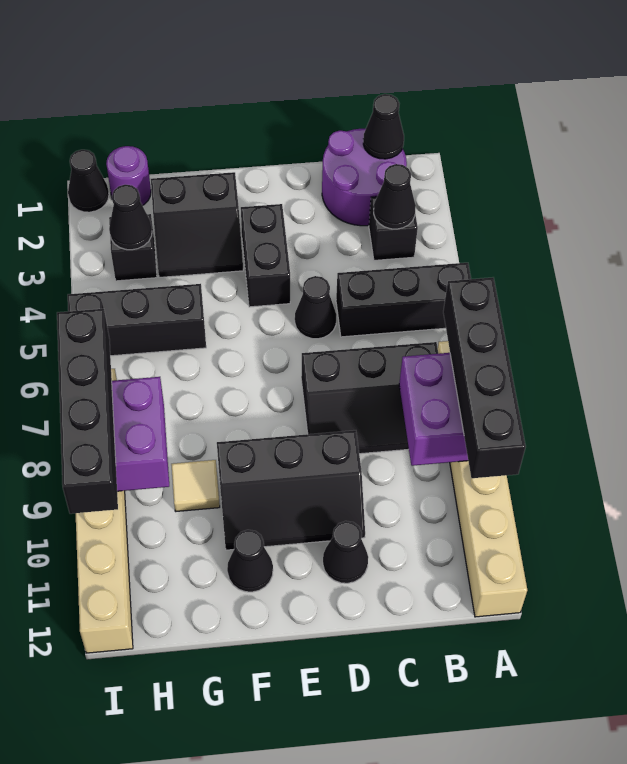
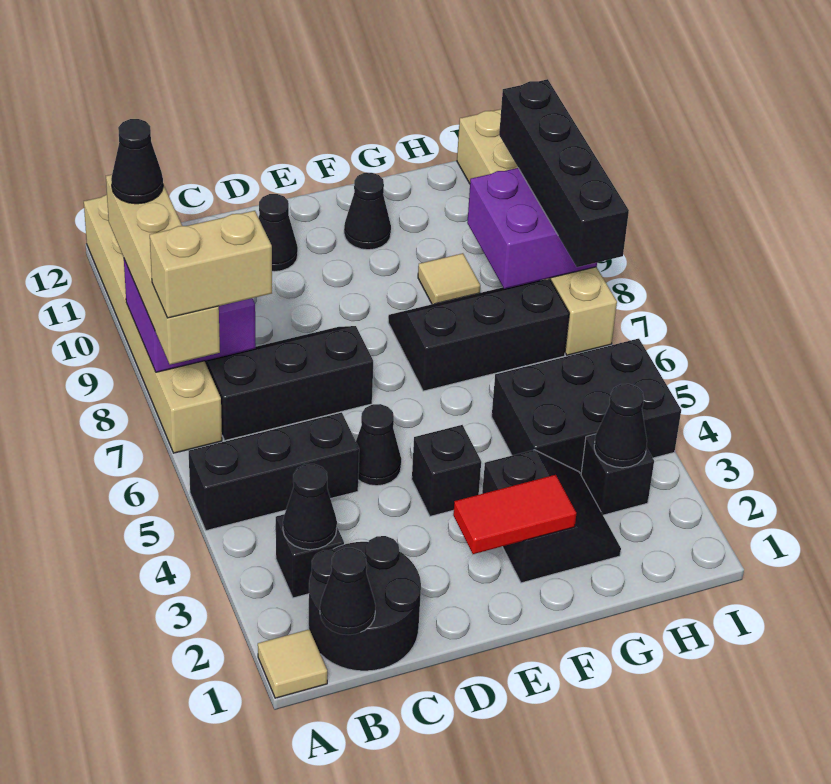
none -> tan tile A1 level 1
black brick A7:A10 level 3 -> tan brick A7:A10 level 3
none -> tan brick A7:B7 level 4
purple round brick B1:C2 level 1 -> black round brick B1:C2 level 1
black slope D9:F10 level 1 top 9 -> black slope F7:H8 level 1 top 7
none -> red tile E2:F2 level 2
black brick E3:E4 level 1 -> black brick E4 level 1
black slope F2:G3 level 1 top 2 -> black slope F2:G3 level 1 top F
black brick G5:I5 level 1 -> black brick G4:I5 level 1
purple round brick H1 level 1 -> none
black cone I1 level 1 -> black cone A10 level 4

